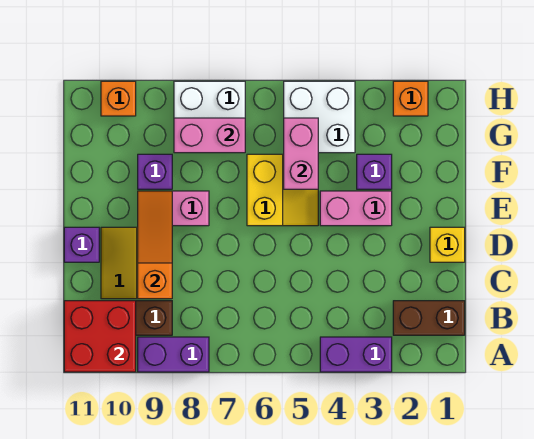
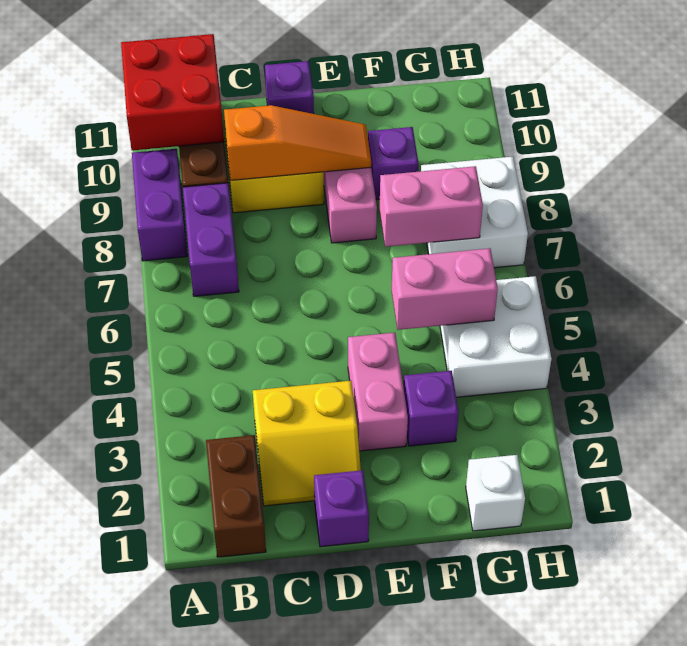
purple brick A3:A4 level 1 -> purple brick B7:B8 level 1
yellow brick D1 level 1 -> purple brick D1 level 1
yellow slope E5:F6 level 1 top 6 -> yellow slope C2:D3 level 1 top 3
none -> white brick G1 level 1
pink brick G7:G8 level 2 -> pink brick F7:G7 level 2
orange brick H2 level 1 -> none
orange brick H10 level 1 -> none

